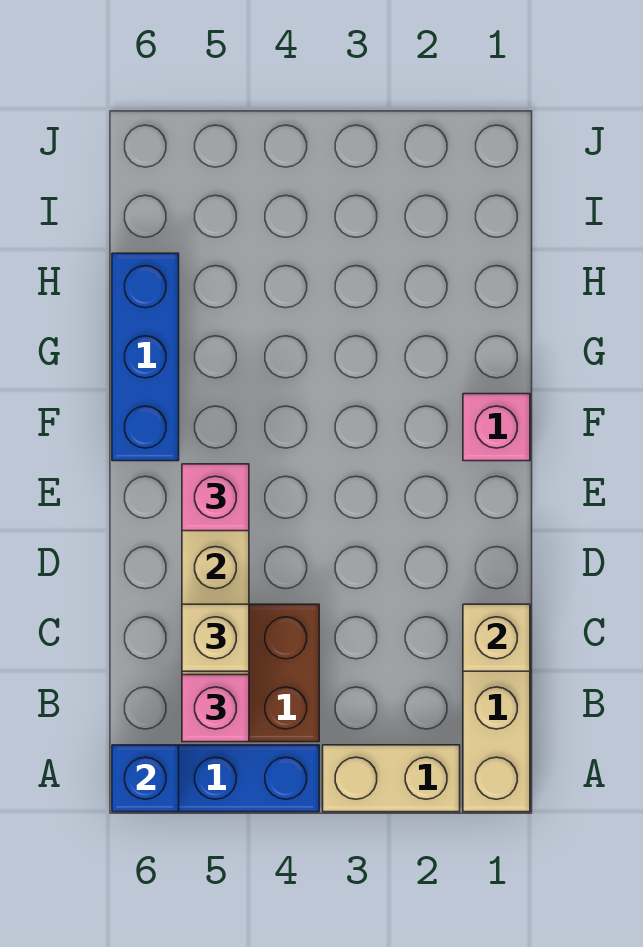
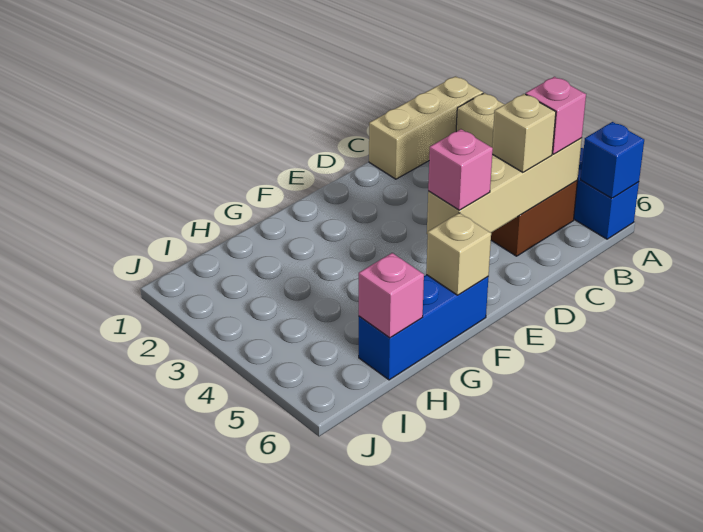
tan brick C1 level 2 -> tan brick F6 level 2
pink brick F1 level 1 -> pink brick H6 level 2

